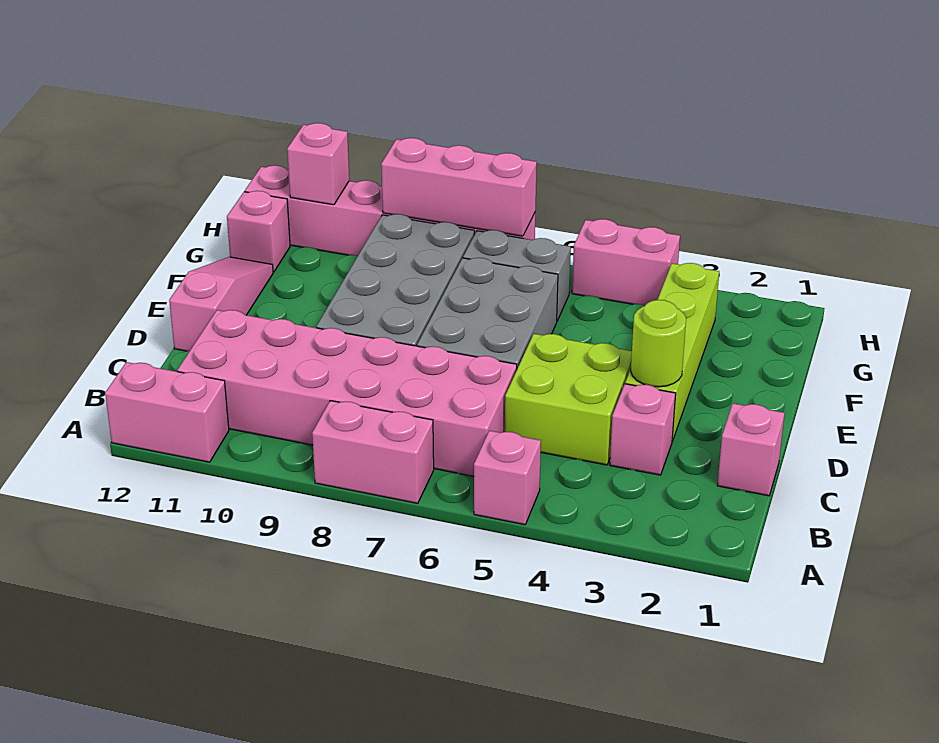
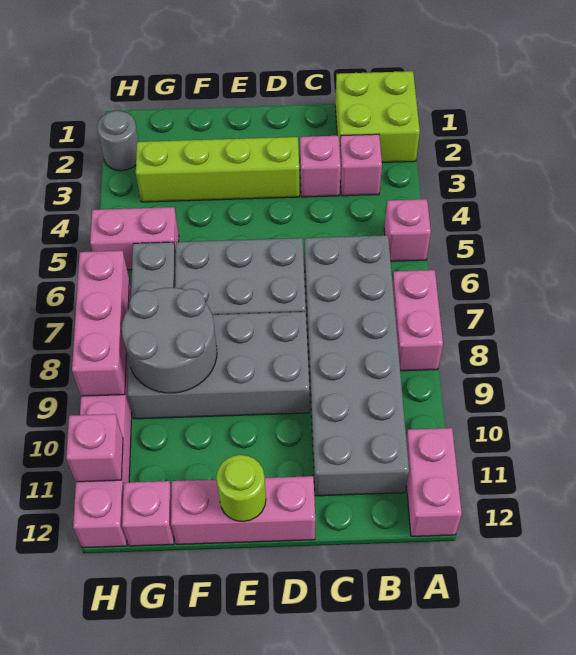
pink brick B6:C11 level 1 -> grey brick B6:C11 level 1
pink brick C1 level 1 -> pink brick B3 level 1
lime brick C4:D5 level 1 -> lime brick A1:B2 level 1
lime round brick D3 level 2 -> lime round brick E12 level 2
pink slope D12:F12 level 1 top D -> pink brick D12:F12 level 1
none -> grey round brick F8:G9 level 2
none -> grey round brick H2 level 1
pink brick H4:H5 level 1 -> pink brick G5:H5 level 1

